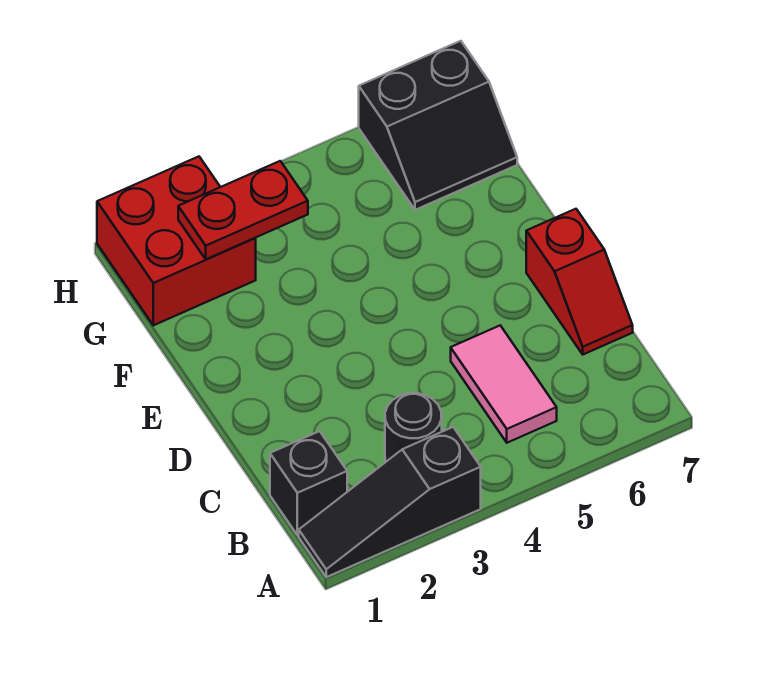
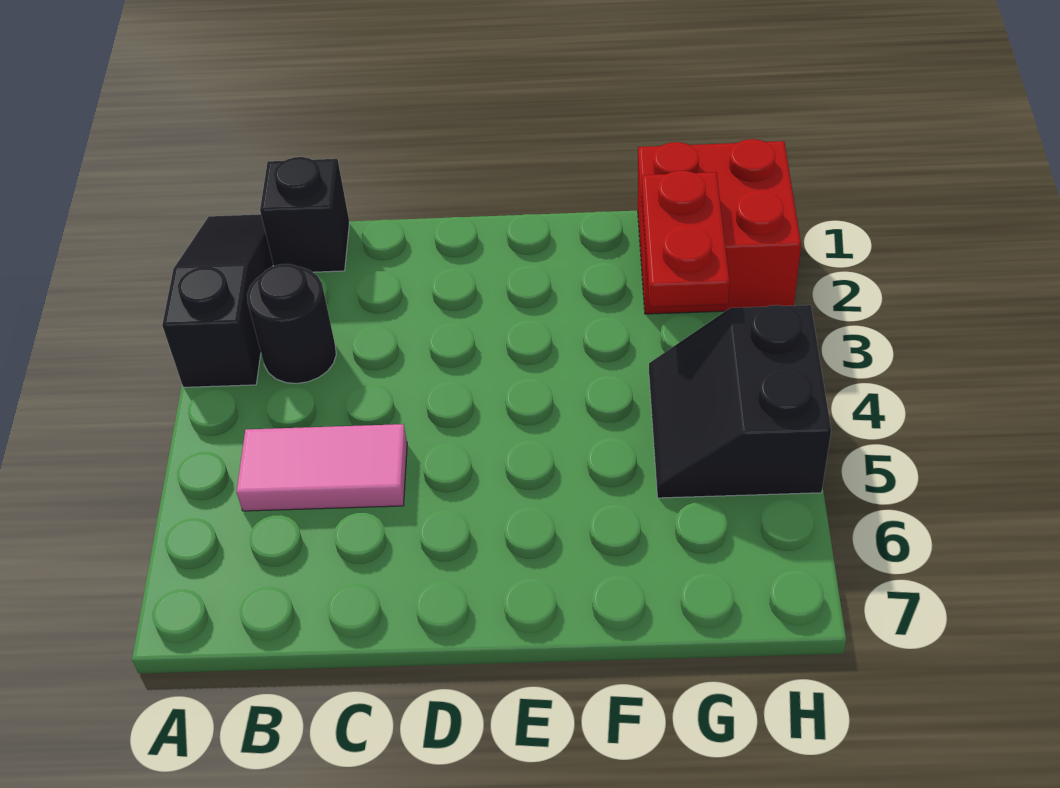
red slope C7:D7 level 1 top D -> none
black slope G6:H7 level 1 top H -> black slope G4:H5 level 1 top H

